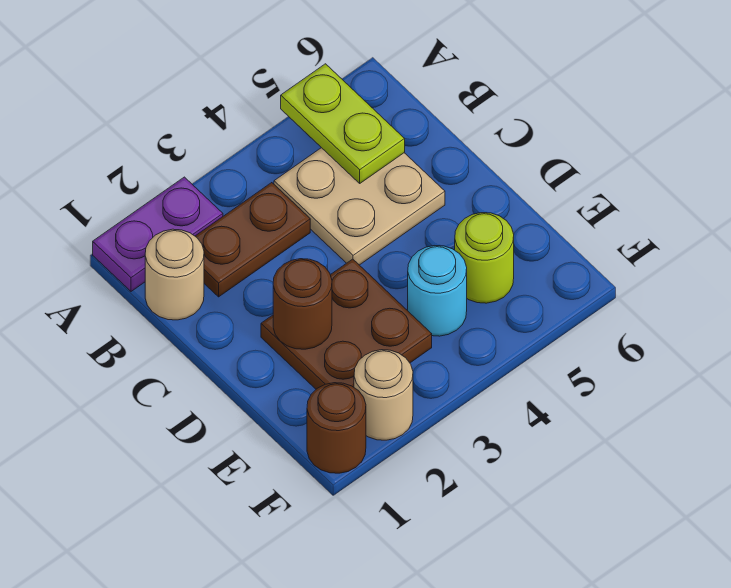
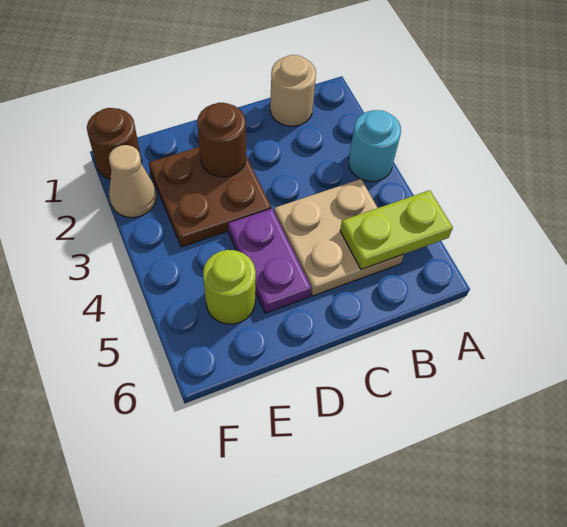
purple plate A1:A2 level 1 -> purple plate D4:D5 level 1
brown plate B2:B3 level 1 -> none
cyan round brick E4 level 1 -> cyan round brick A3 level 1
tan round brick F2 level 1 -> tan cone F2 level 1

